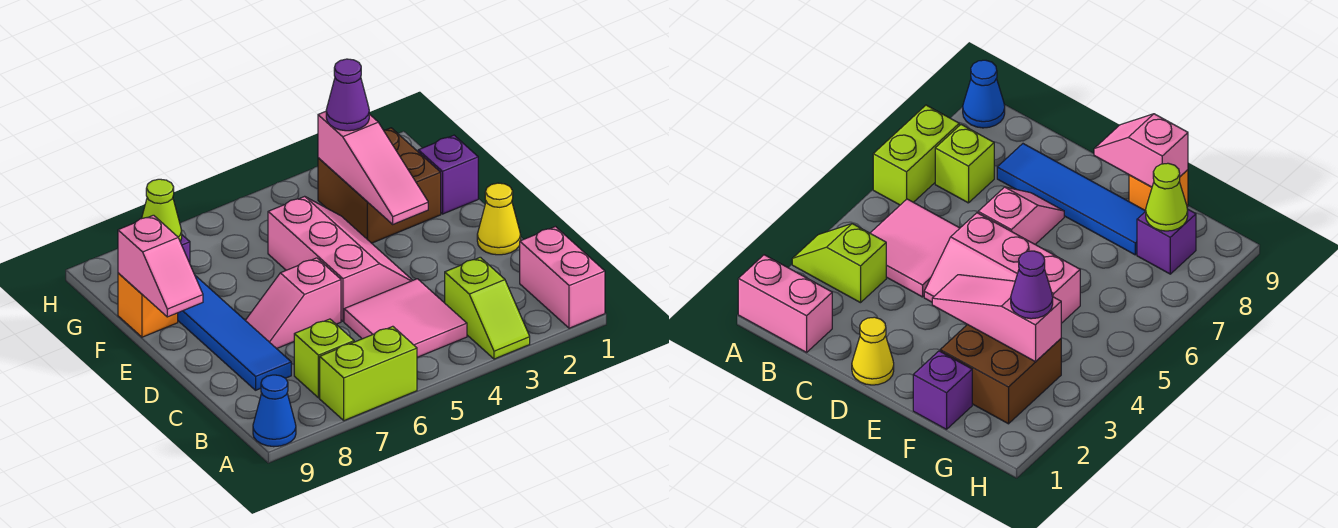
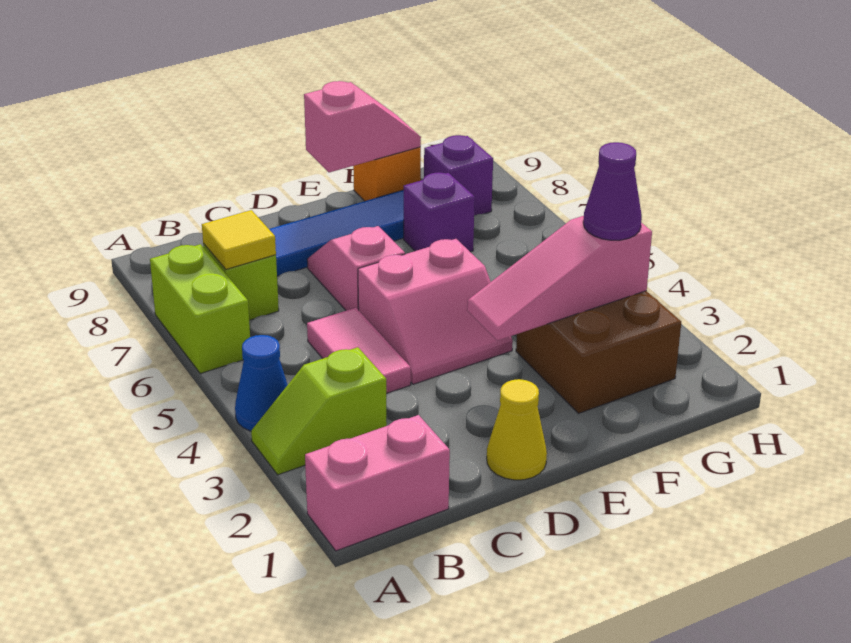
blue cone A9 level 1 -> blue cone A4 level 1
pink tile B4:C5 level 1 -> pink tile C4:C5 level 1
none -> yellow tile B7 level 2
pink slope D4:F5 level 1 top 5 -> pink slope D4:E5 level 1 top 5
pink slope E9:F9 level 2 top F -> pink slope E9:F9 level 2 top E
purple brick F1 level 1 -> purple brick F7 level 1
lime cone G8 level 2 -> none

